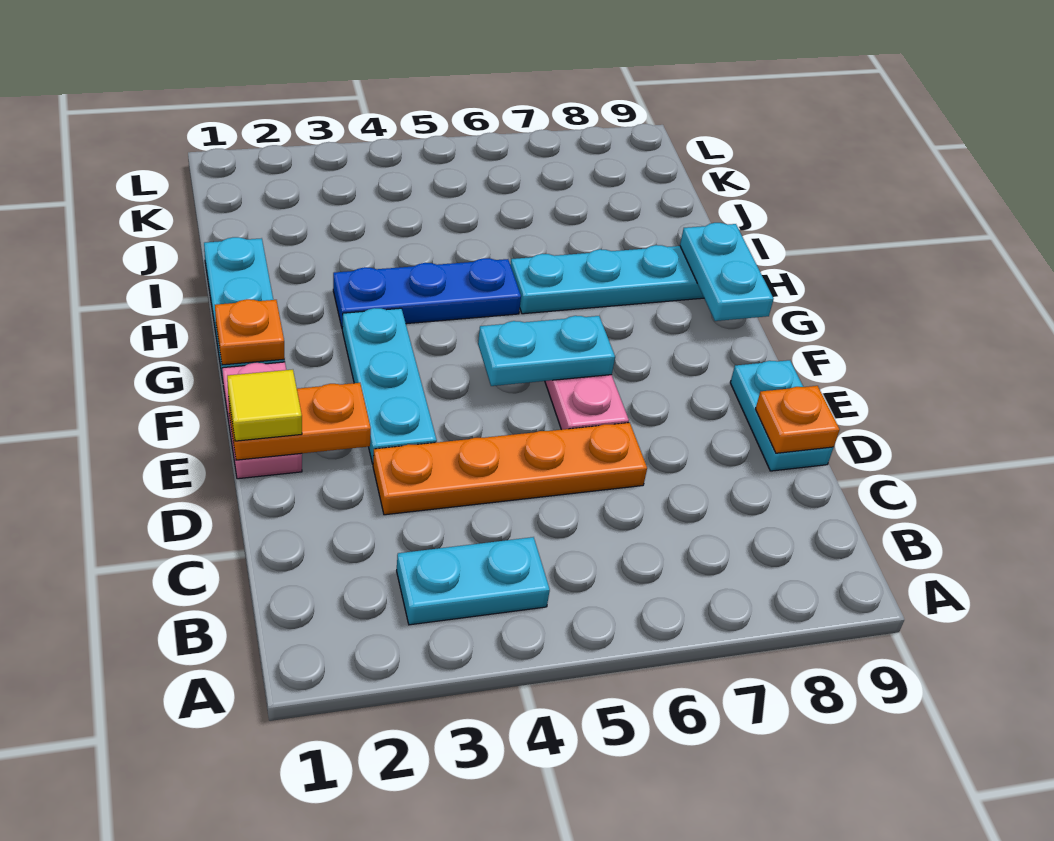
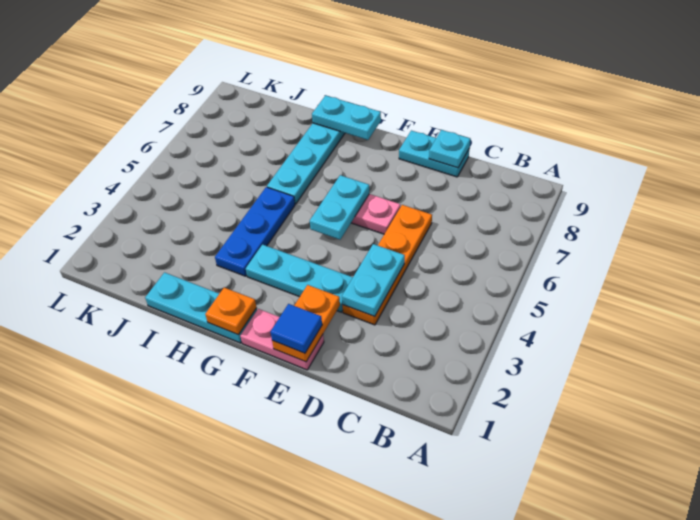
cyan plate B3:B4 level 1 -> cyan plate D3:D4 level 2
orange plate D9 level 2 -> cyan plate D9 level 2
yellow tile E1 level 3 -> blue tile E1 level 3

